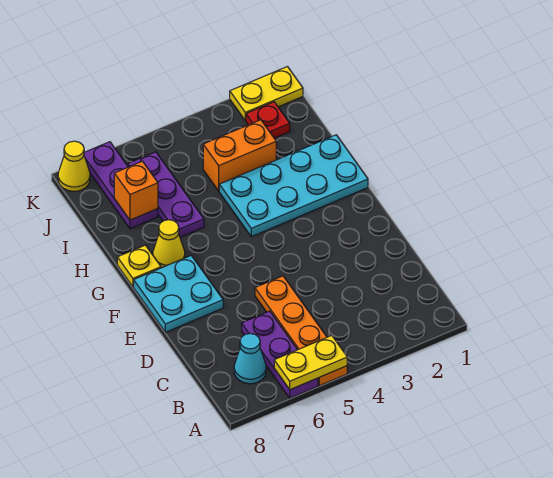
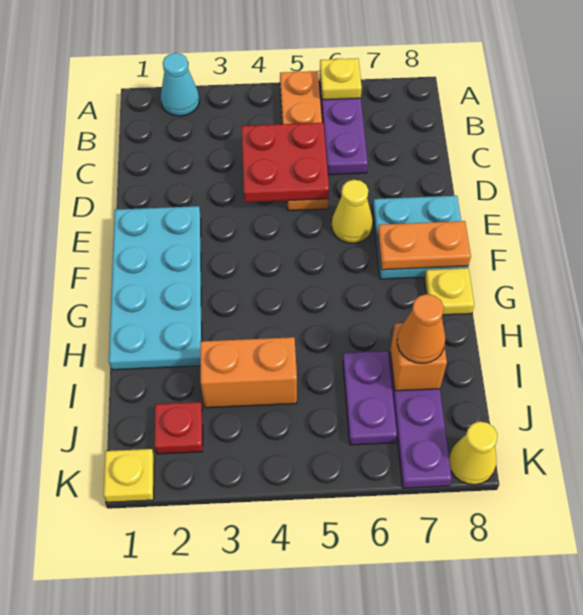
yellow plate A5:A6 level 2 -> yellow plate A6 level 2
cyan cone B7 level 1 -> cyan cone A2 level 1
none -> red plate C4:D5 level 2
none -> orange plate F7:F8 level 2
cyan plate G1:H4 level 1 -> cyan plate E1:H2 level 1
yellow cone G7 level 1 -> yellow cone E6 level 1
purple plate H6:J6 level 1 -> purple plate I6:J6 level 1
none -> orange cone I7 level 3
yellow plate K1:K2 level 1 -> yellow plate K1 level 1

